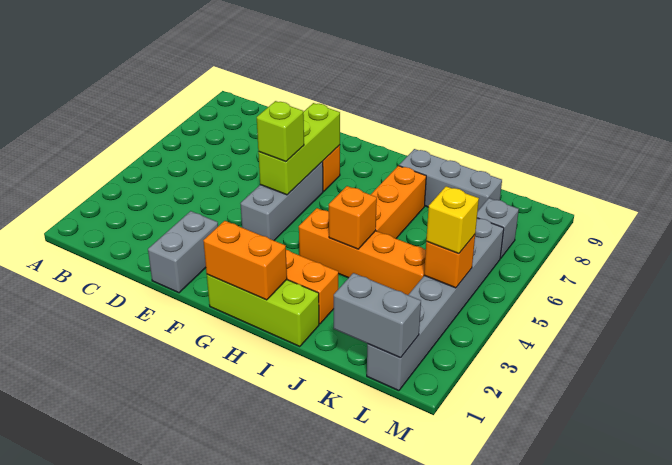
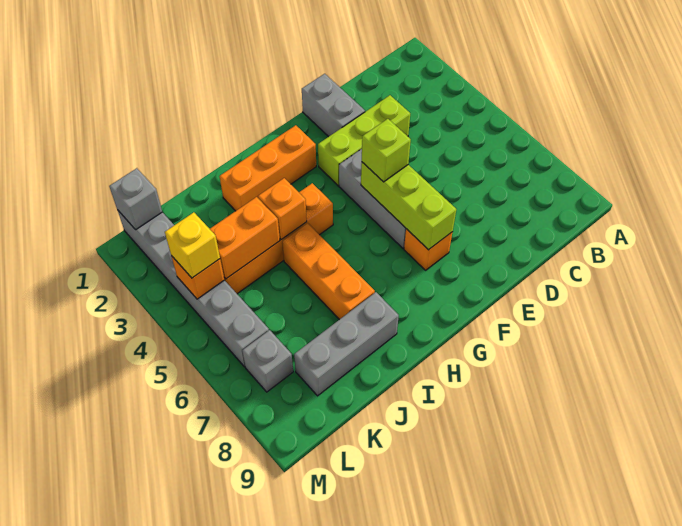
lime brick G1:I1 level 1 -> lime brick D3:F3 level 1
orange brick G1:H1 level 2 -> orange brick J4:K4 level 2
grey brick K1:L1 level 2 -> grey brick L1 level 2

